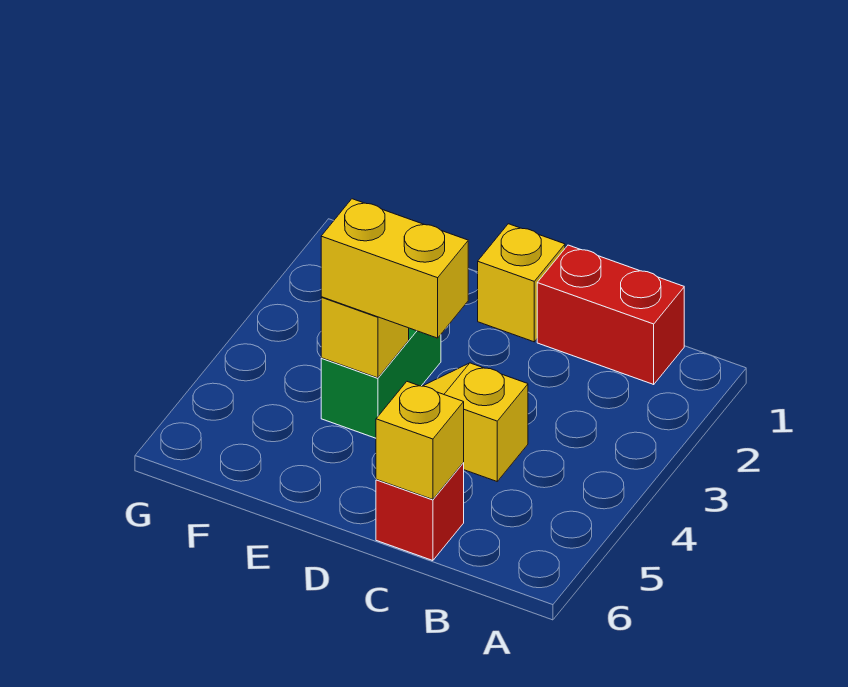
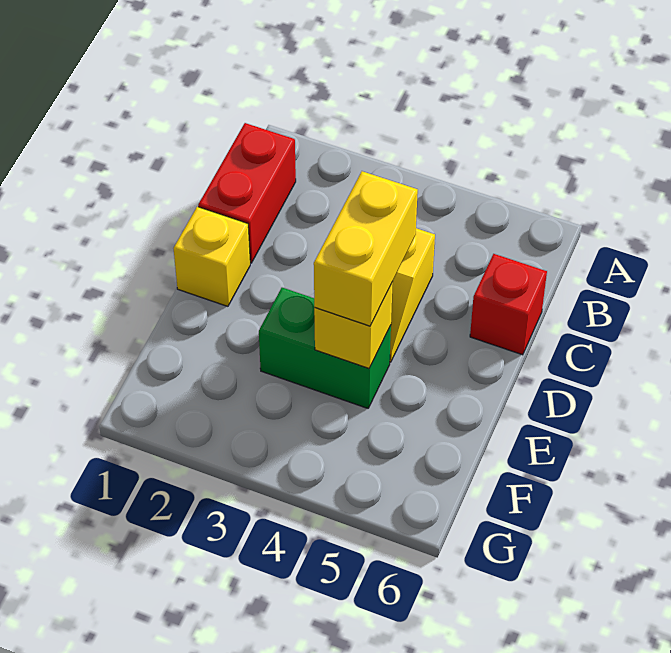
yellow brick C6 level 2 -> none

